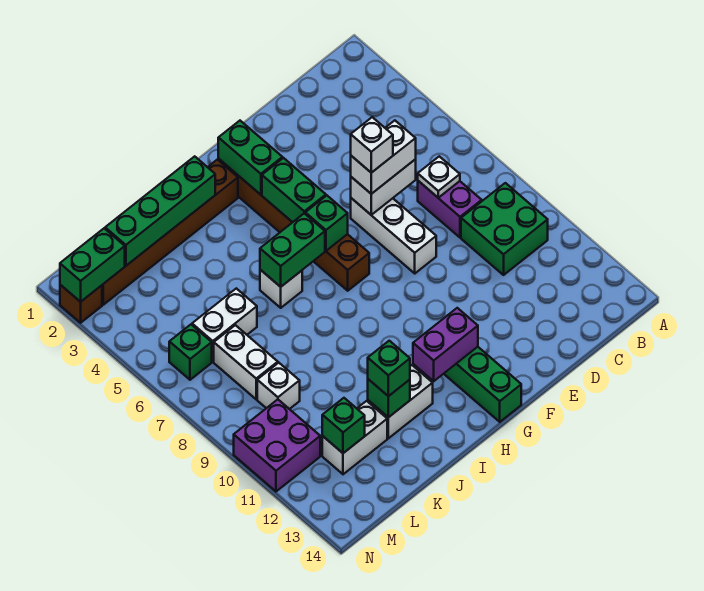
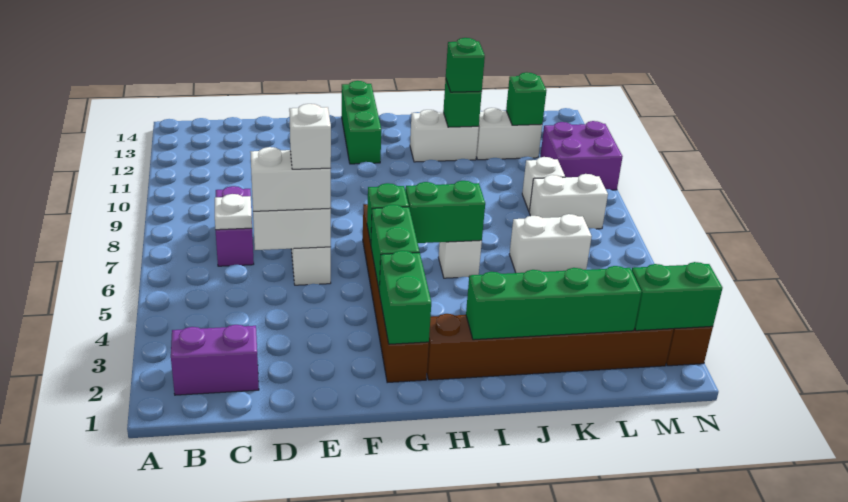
green brick B9:C10 level 1 -> none
purple brick G12:H12 level 2 -> purple brick B2:C2 level 1
white brick L7:L8 level 1 -> white brick L8:M8 level 1
green brick M6 level 1 -> none

